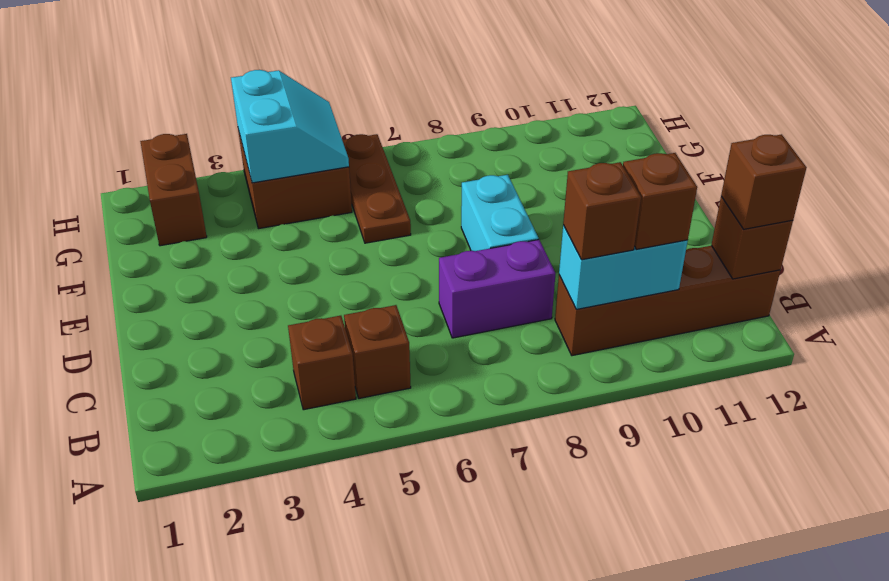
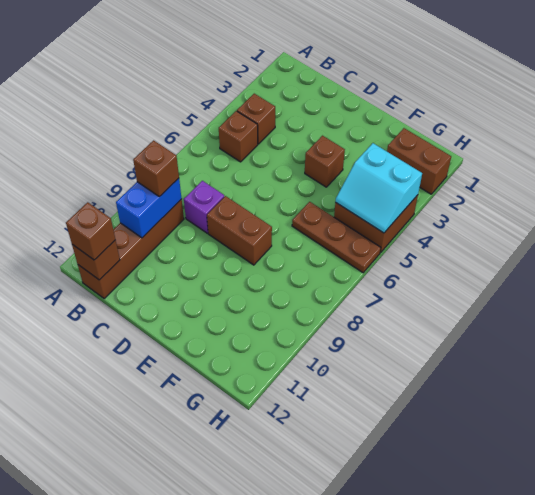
cyan brick B9:B10 level 2 -> blue brick B9:B10 level 2
brown brick B10 level 3 -> brown brick E4 level 1
purple brick C7:C8 level 1 -> purple brick C8 level 1
cyan brick D8:E8 level 1 -> brown brick D8:E8 level 1

